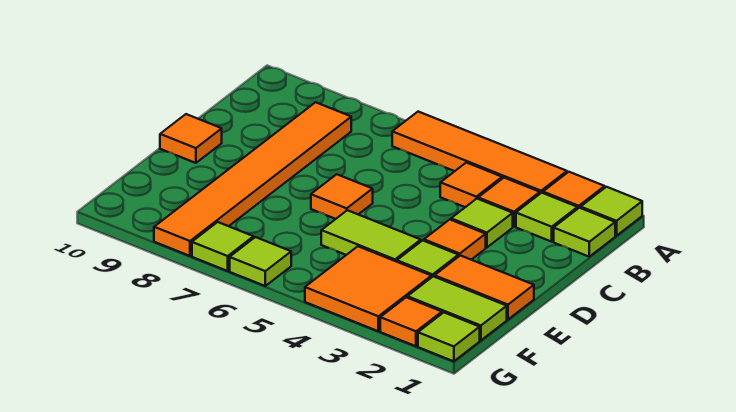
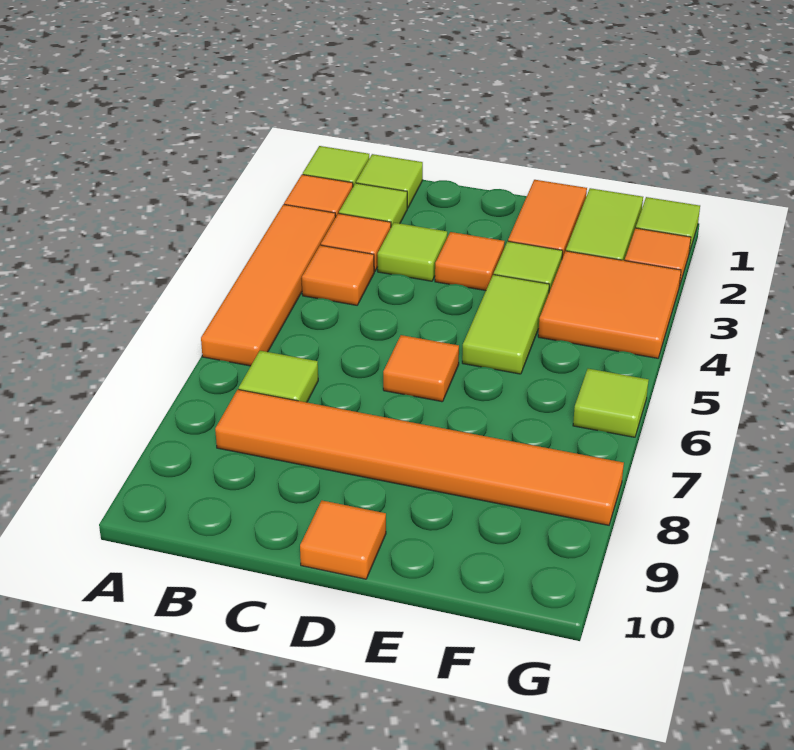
lime tile G7 level 1 -> lime tile B7 level 1

